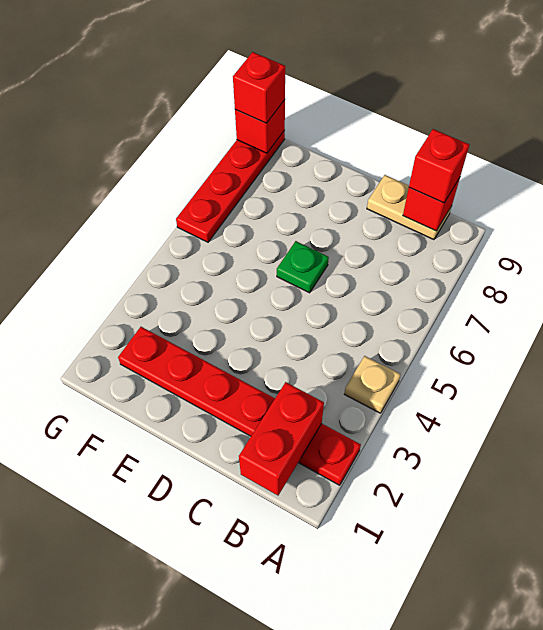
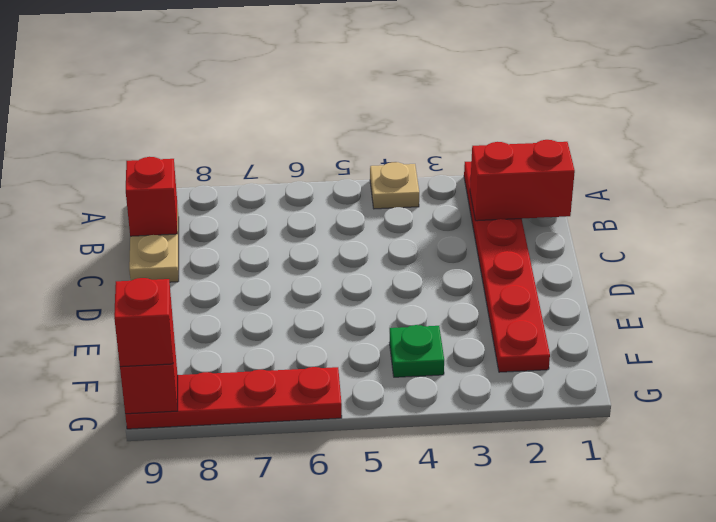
red brick B9 level 3 -> none
green plate D6 level 1 -> green plate F4 level 1

